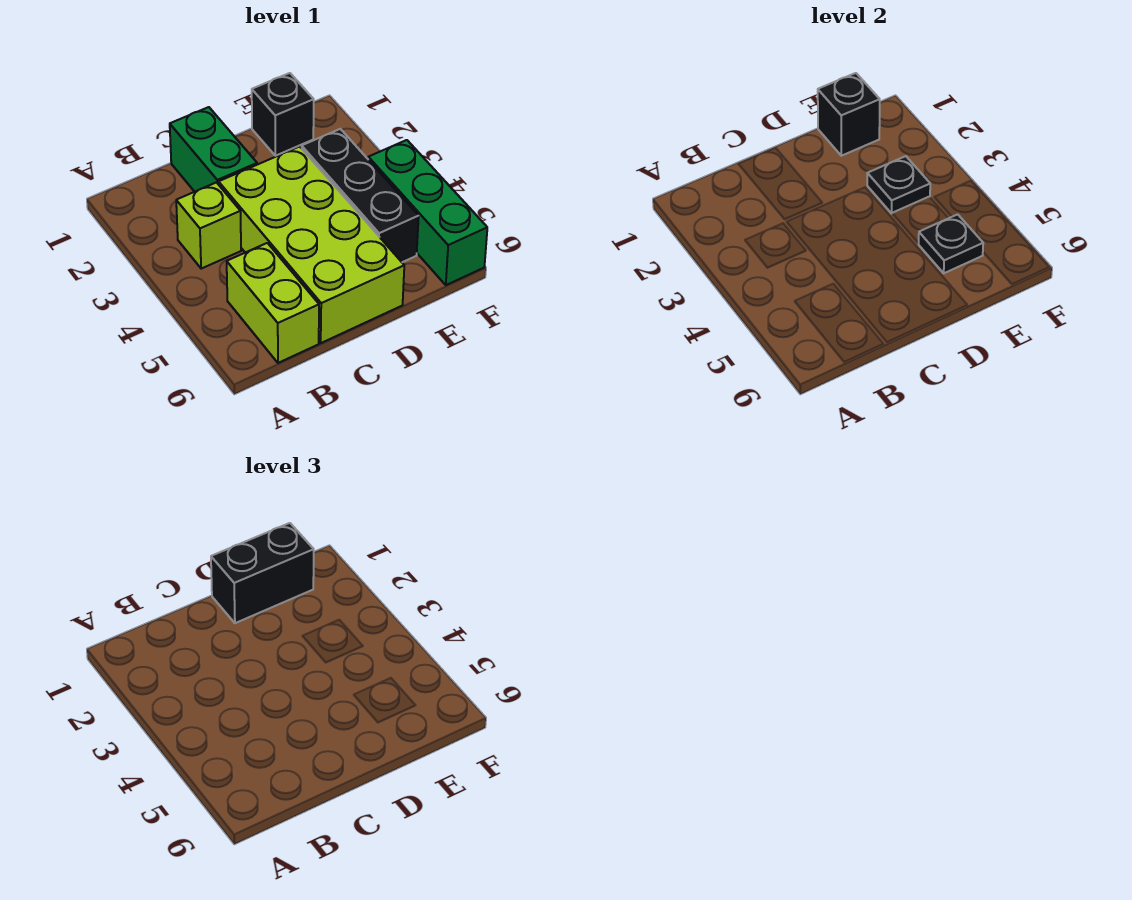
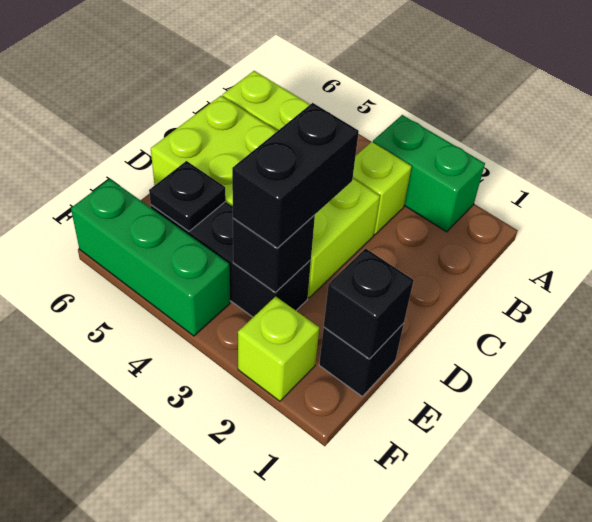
green brick C1:C2 level 1 -> green brick A2:A3 level 1
black brick D1:E1 level 3 -> black brick D3:E3 level 3
black plate E3 level 2 -> black brick E3 level 2
none -> lime brick F2 level 1

